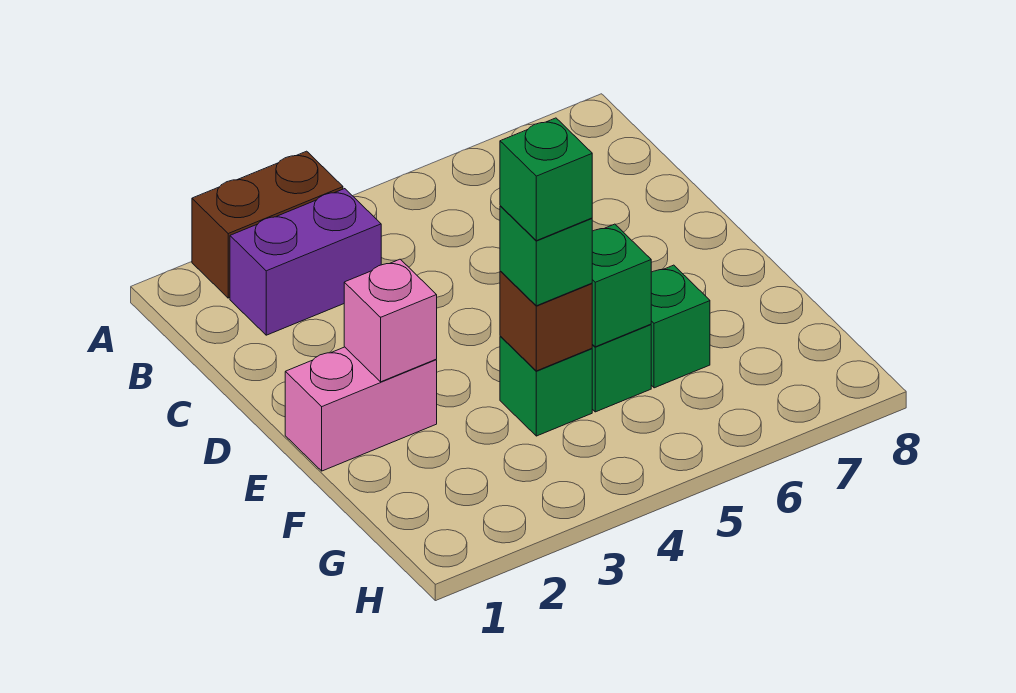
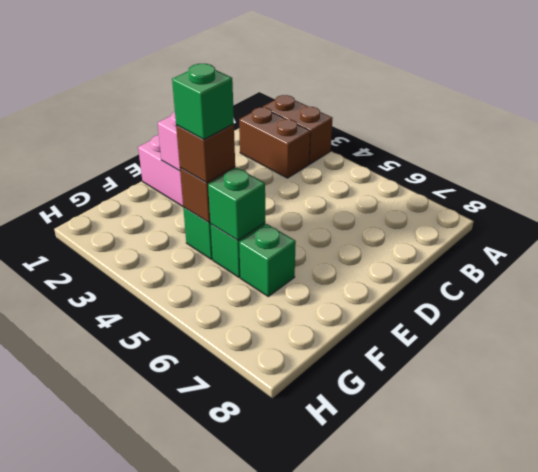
purple brick B2:B3 level 1 -> brown brick B2:B3 level 1
green brick F4 level 3 -> brown brick F4 level 3

